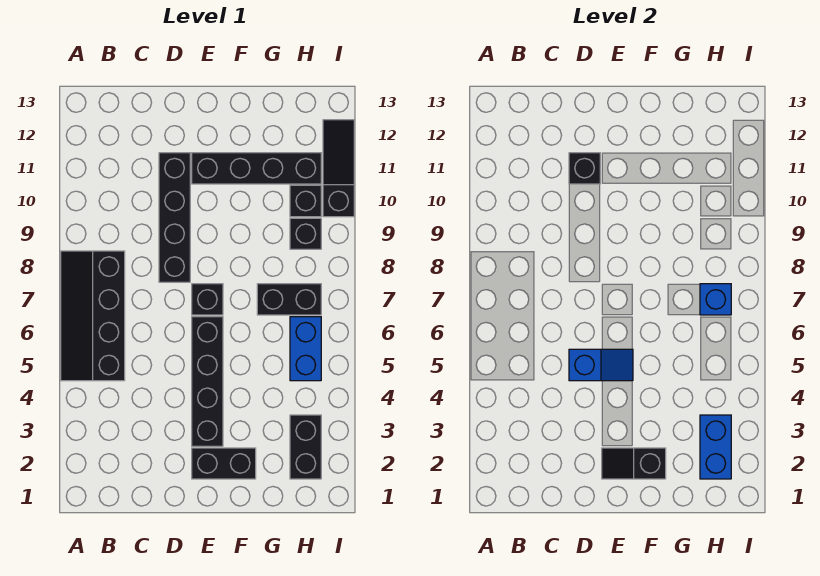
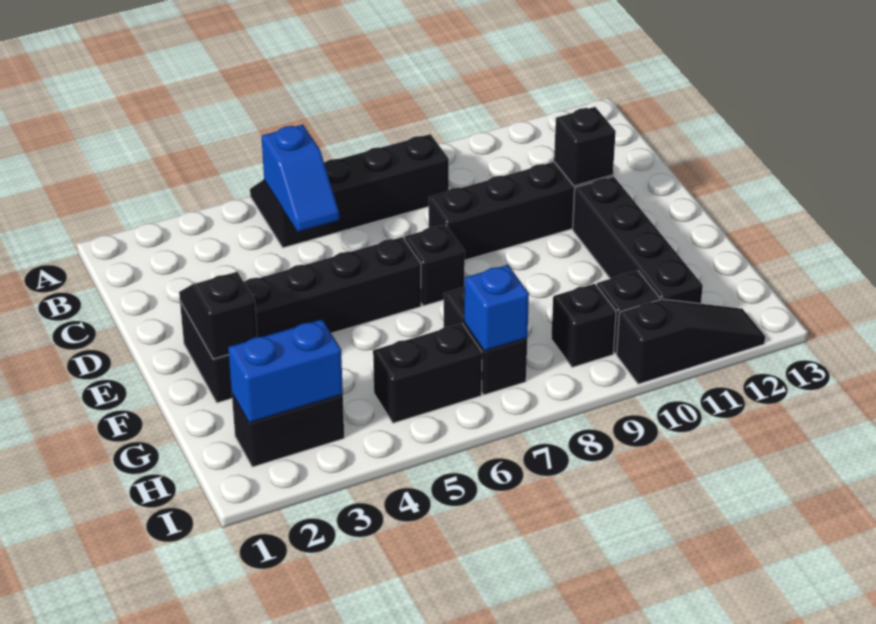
blue slope D5:E5 level 2 top D -> blue slope B5:C5 level 2 top B
blue brick H5:H6 level 1 -> black brick H5:H6 level 1

